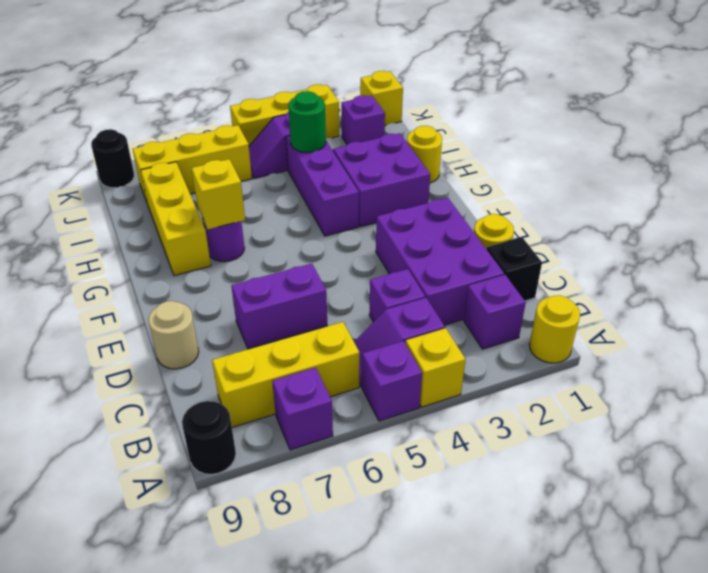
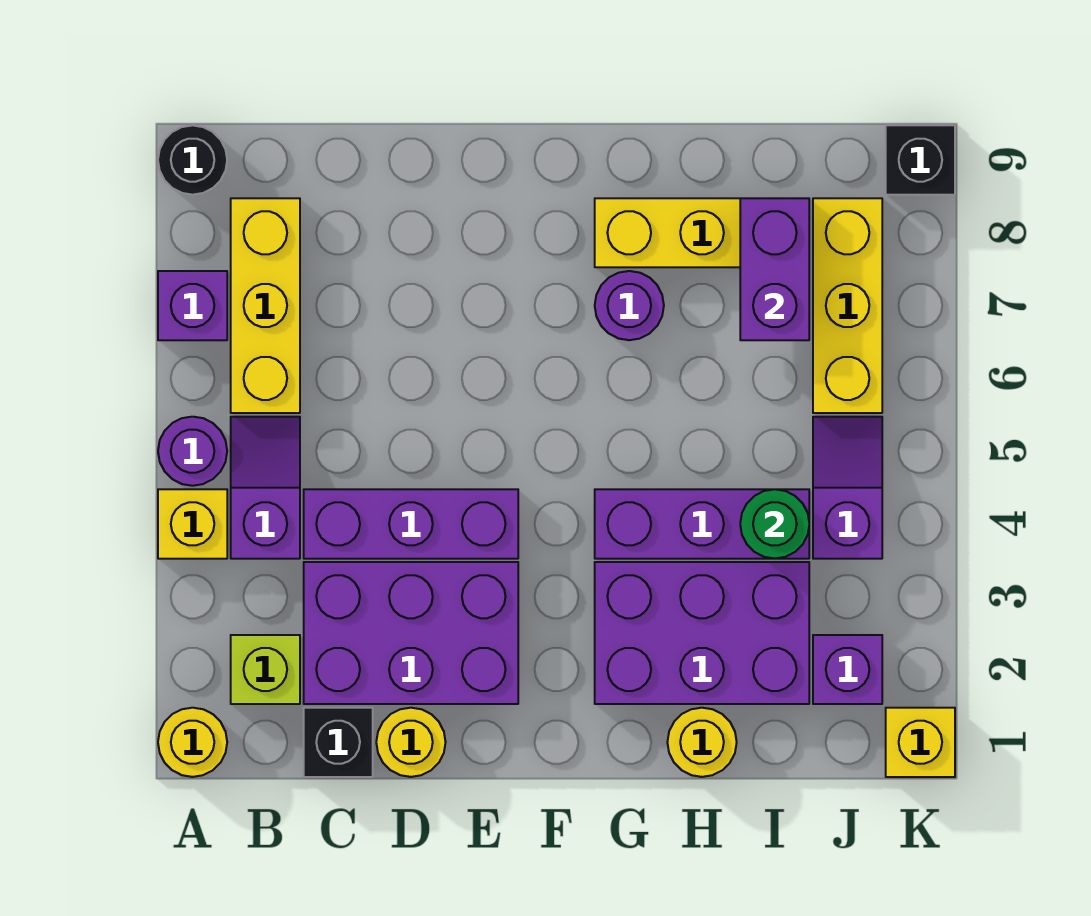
purple brick A5 level 1 -> purple round brick A5 level 1
purple brick B2 level 1 -> lime brick B2 level 1
purple brick C4 level 1 -> purple brick C4:E4 level 1
purple brick D6:D7 level 1 -> purple brick I7:I8 level 2
tan round brick D9 level 1 -> none
purple brick G2:H3 level 1 -> purple brick G2:I3 level 1
yellow brick G7 level 2 -> none
yellow brick K3:K5 level 1 -> none
black round brick K9 level 1 -> black brick K9 level 1

